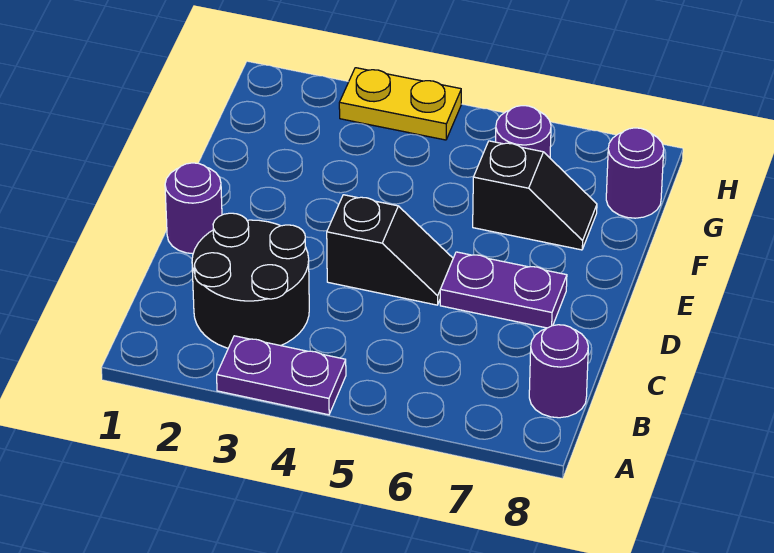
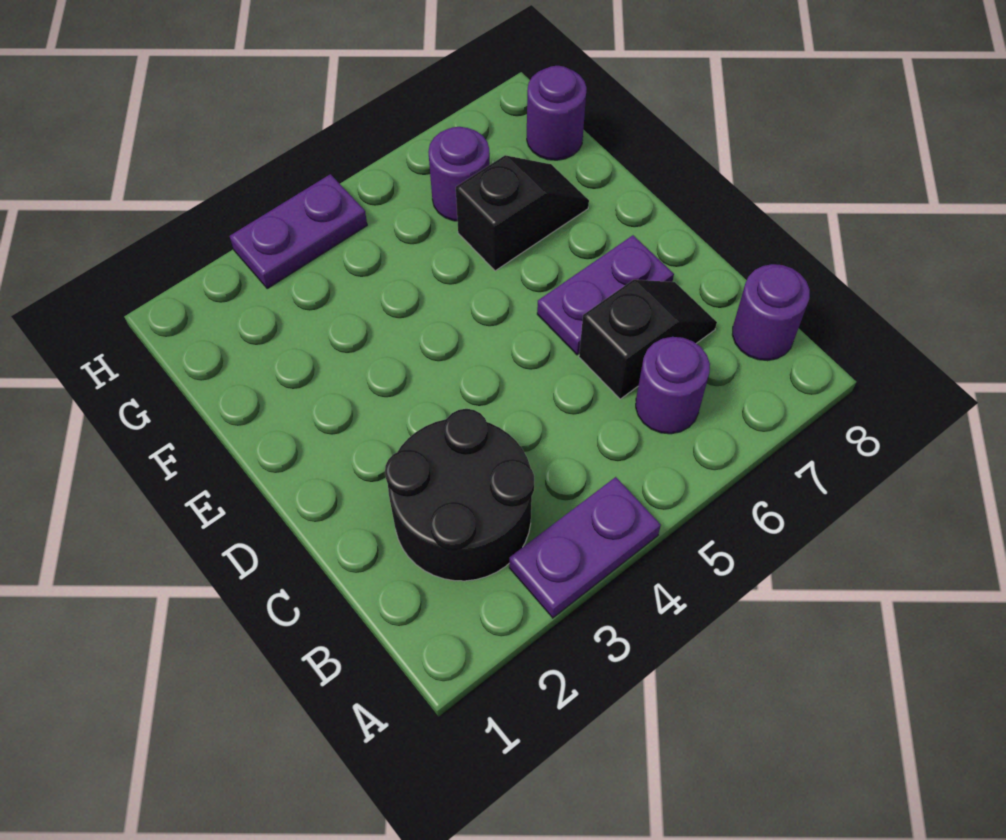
purple round brick D1 level 1 -> purple round brick B6 level 1
black slope D4:D5 level 1 top 4 -> black slope C6:C7 level 1 top 6
yellow plate H3:H4 level 1 -> purple plate H3:H4 level 1

